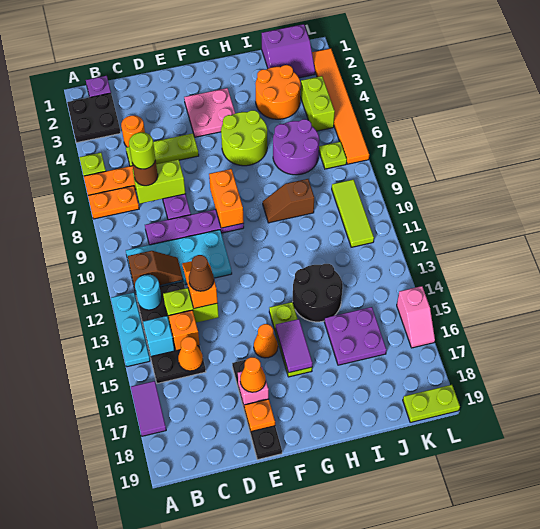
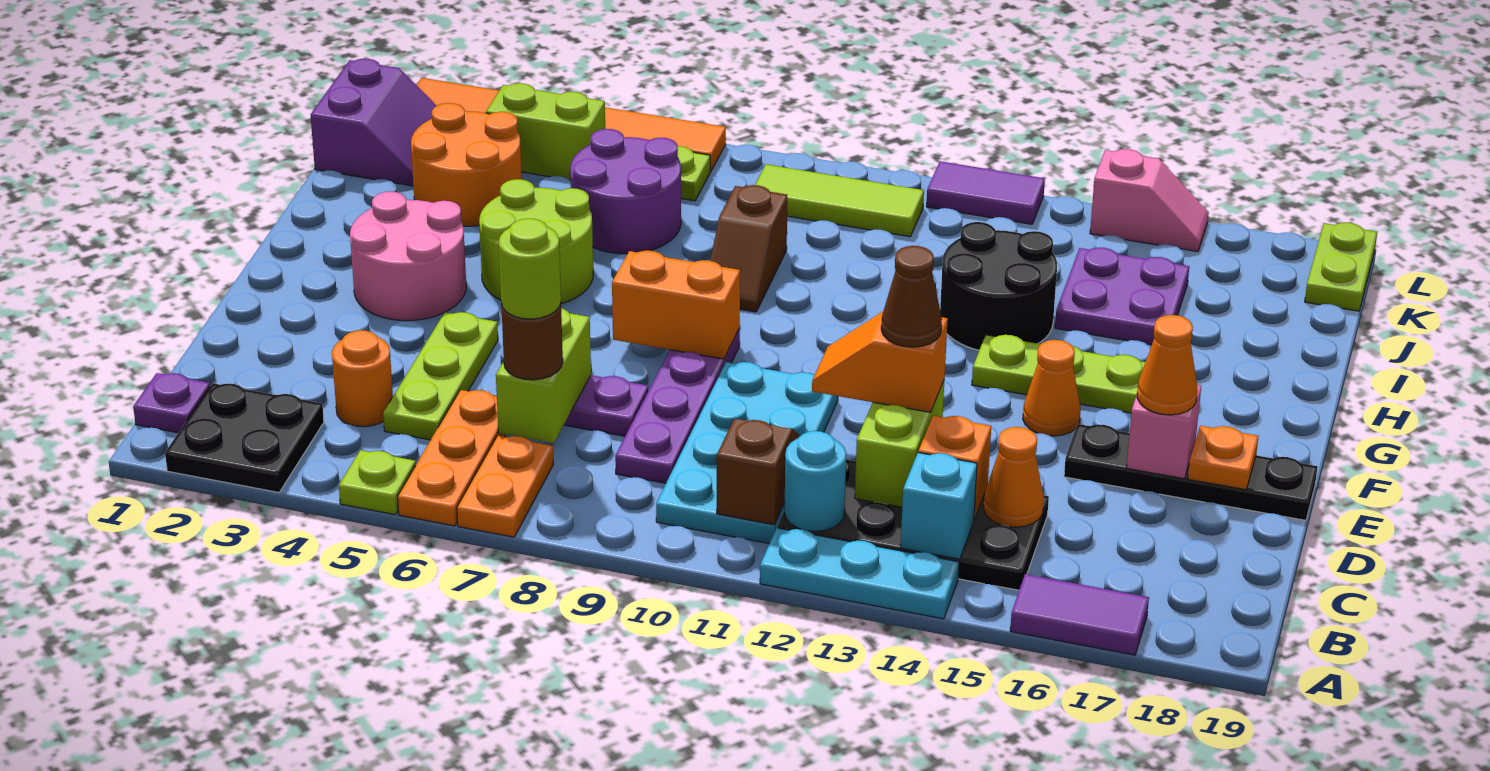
pink plate F3:G4 level 1 -> pink round brick F3:G4 level 1
purple tile G15:G16 level 2 -> purple tile L12:L13 level 1

